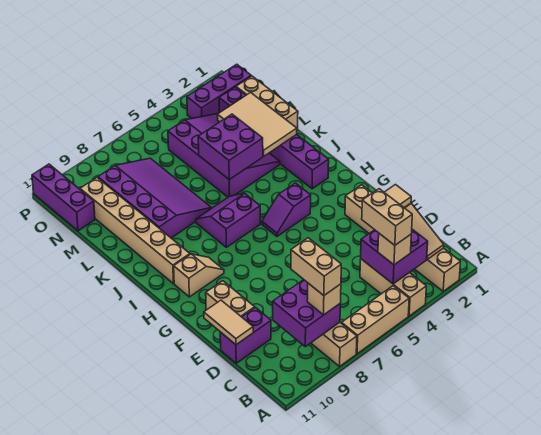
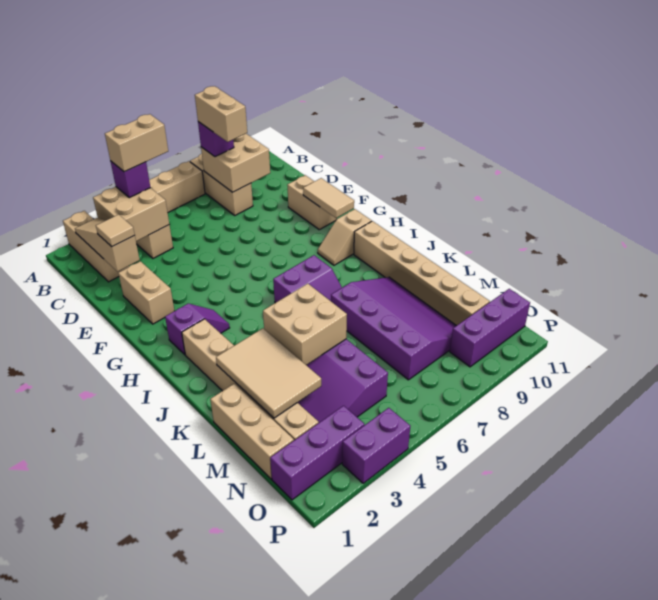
purple brick B3:C4 level 2 -> tan brick B3:C4 level 2
tan brick B4 level 3 -> purple brick B4 level 3
tan brick B4:C4 level 4 -> tan brick B4:B5 level 4
purple brick B8:C9 level 2 -> tan brick B8:C9 level 2
tan brick B8 level 3 -> purple brick B8 level 3
purple brick D10:D11 level 1 -> purple brick P3:P4 level 1
tan tile D11:E11 level 2 -> tan tile F10:G10 level 2
purple slope H4:H5 level 1 top 4 -> purple slope H2:H3 level 1 top 2
purple brick I2:N2 level 1 -> tan brick I2:N2 level 1
purple brick K4:L5 level 2 -> tan brick K4:L5 level 2
purple slope K7:N9 level 1 top 9 -> purple slope K7:N9 level 1 top 7
purple brick N11:P11 level 1 -> purple brick O9:O11 level 1

